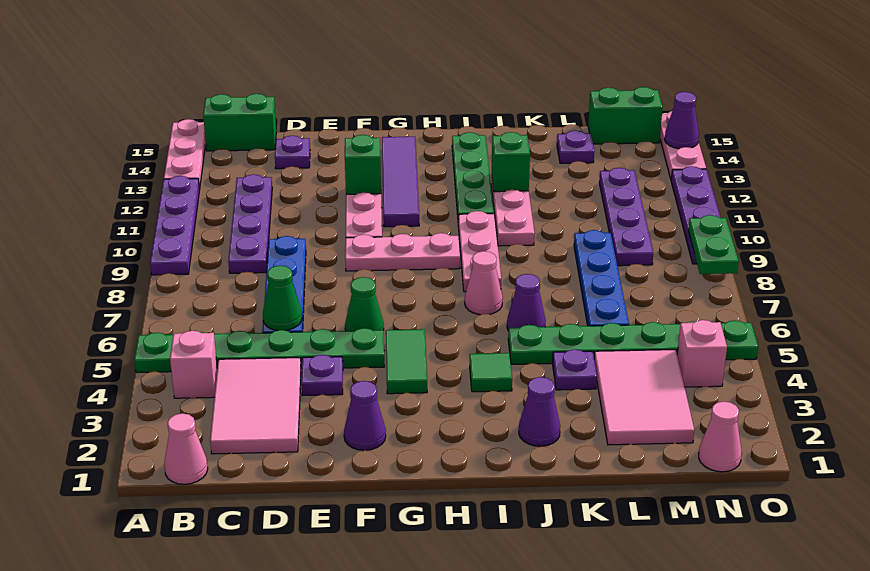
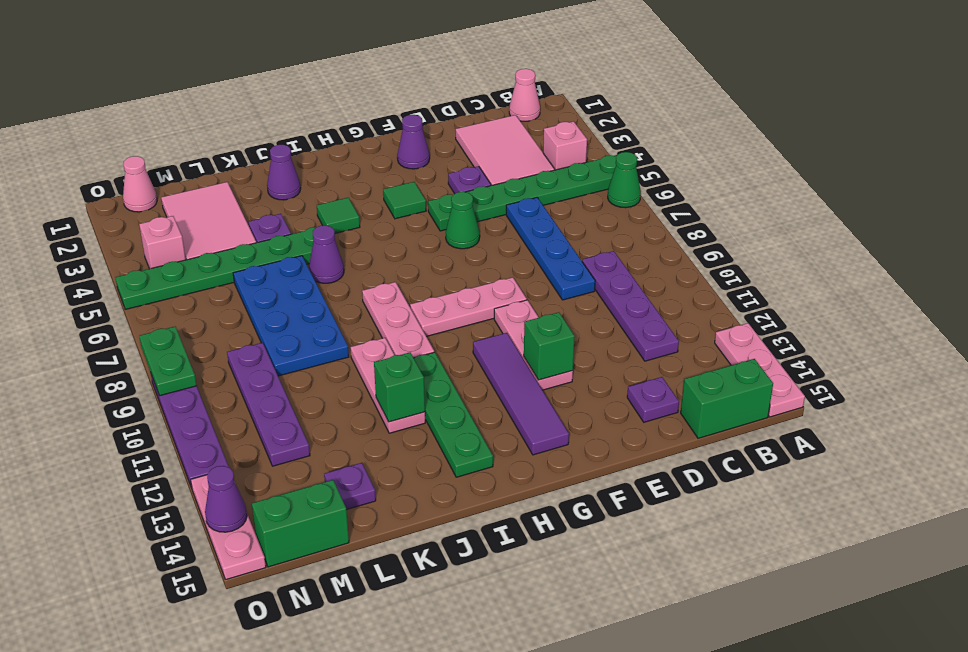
purple plate A9:A12 level 1 -> none
green cone D6 level 2 -> green cone A6 level 1
green tile G4:G5 level 1 -> green tile G4 level 1
pink cone I7 level 1 -> none
blue plate L6:L9 level 1 -> blue plate K6:L9 level 1

